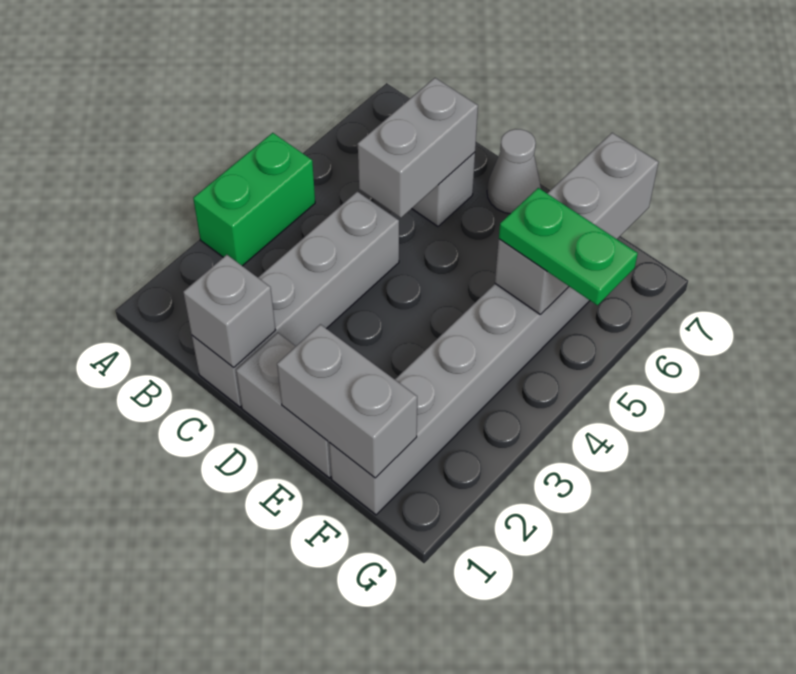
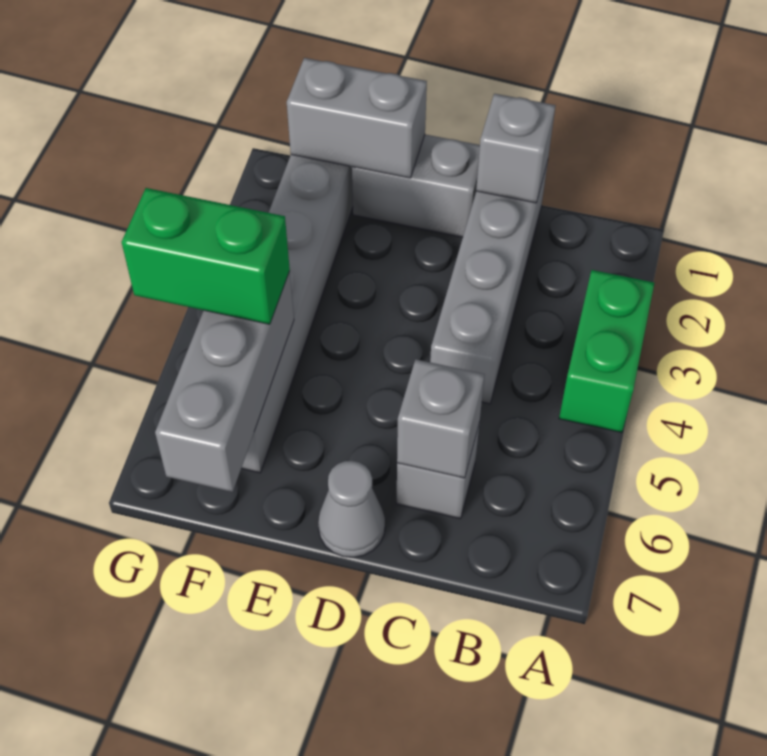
grey brick C5:C6 level 2 -> grey brick C6 level 2
green plate F5:G5 level 3 -> green brick F5:G5 level 3

